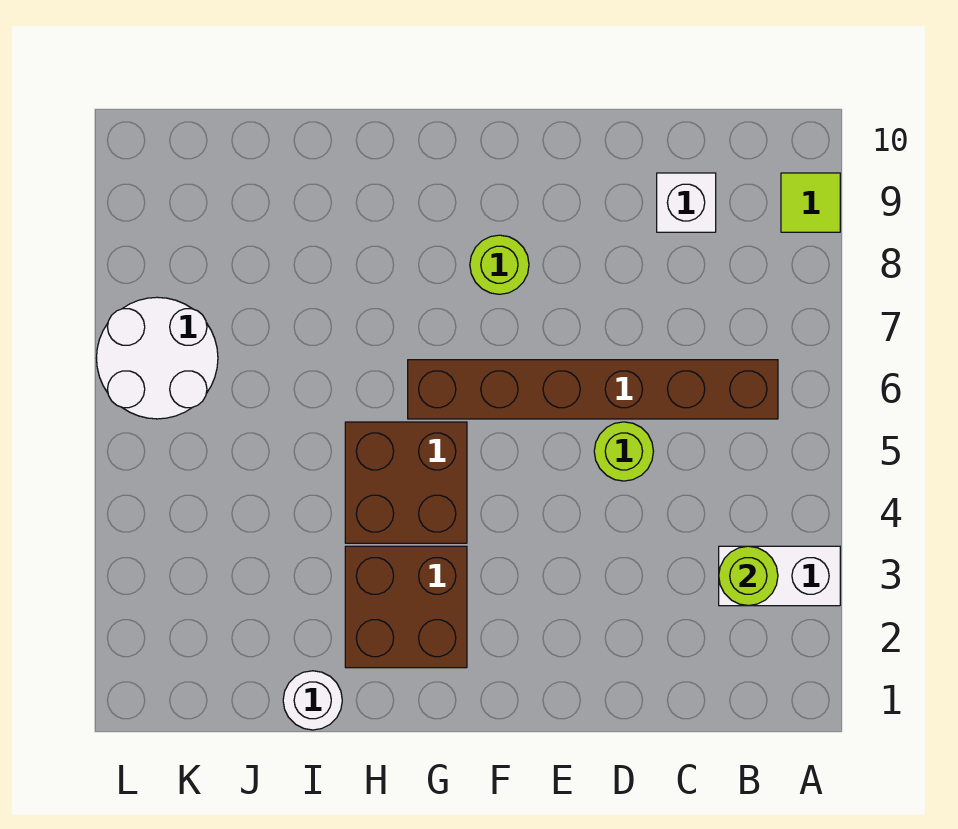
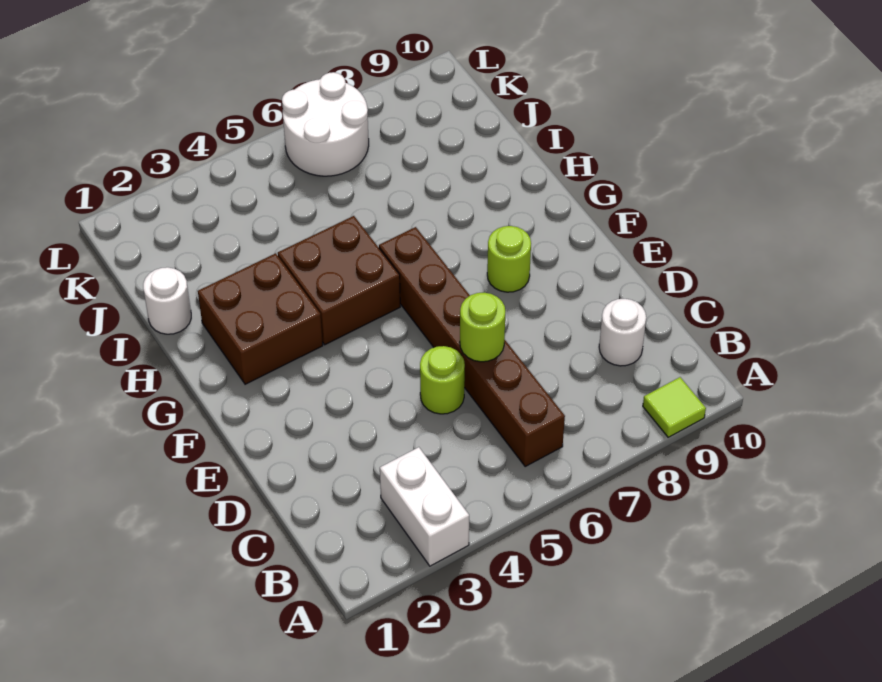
lime round brick B3 level 2 -> lime round brick D6 level 2
white brick C9 level 1 -> white round brick C9 level 1

